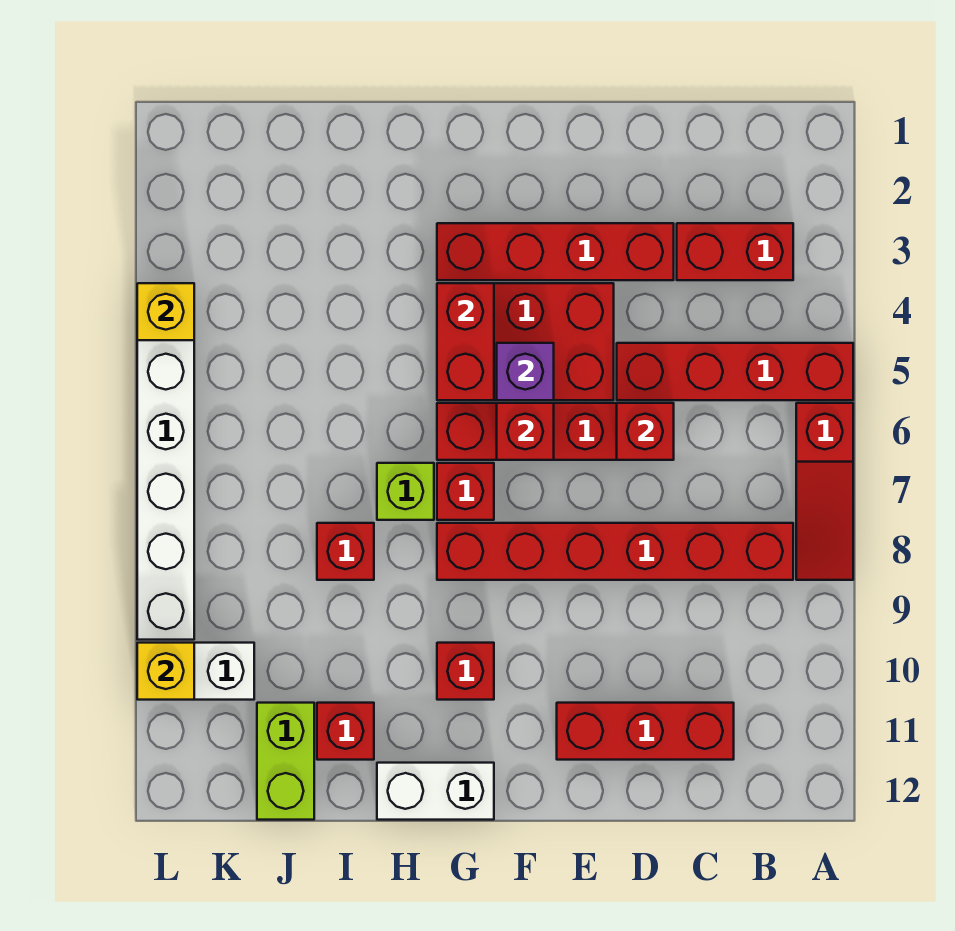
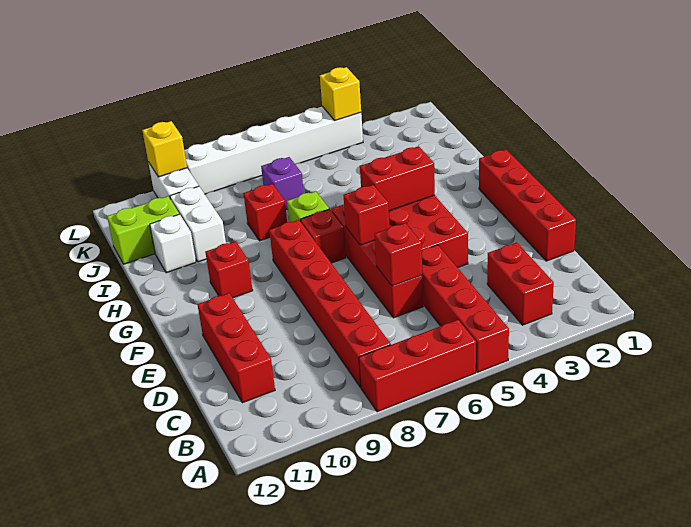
red slope A6:A8 level 1 top 6 -> red brick A6:A8 level 1
red brick D3:G3 level 1 -> red brick D1:G1 level 1
purple brick F5 level 2 -> purple brick J7 level 1
white brick G12:H12 level 1 -> white brick I10:J10 level 1
red brick I11 level 1 -> white brick I11 level 1

